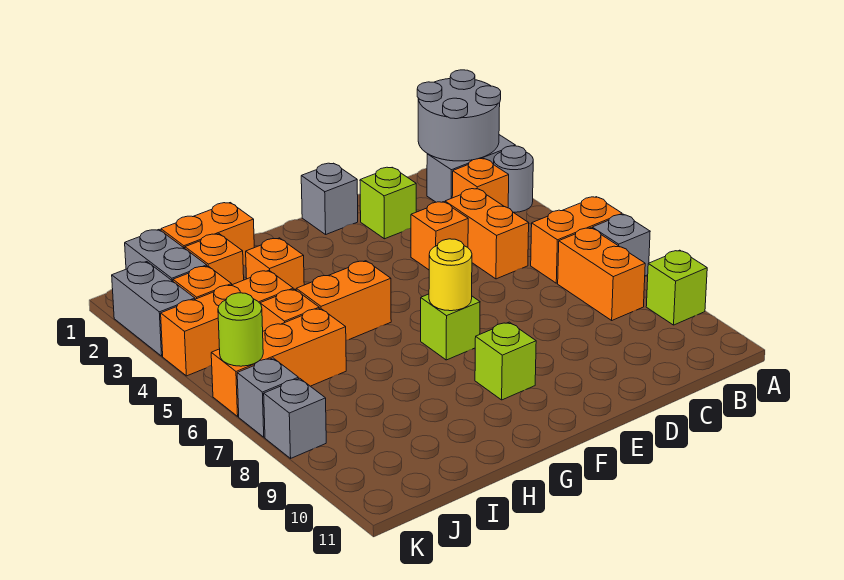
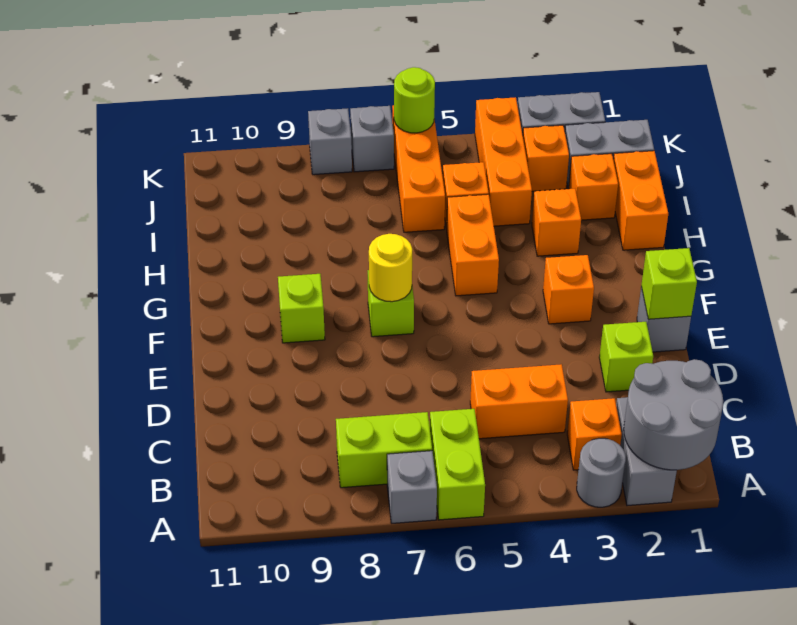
orange brick A6:B6 level 1 -> lime brick A6:B6 level 1
lime brick A9 level 1 -> lime brick E1 level 2
orange brick B7:B8 level 1 -> lime brick B7:B8 level 1
orange brick D4 level 1 -> orange brick F3 level 1

